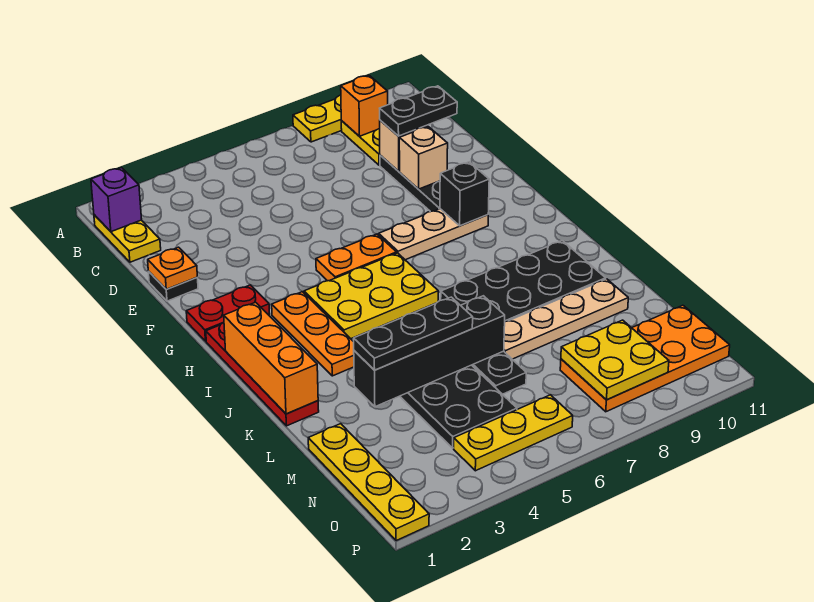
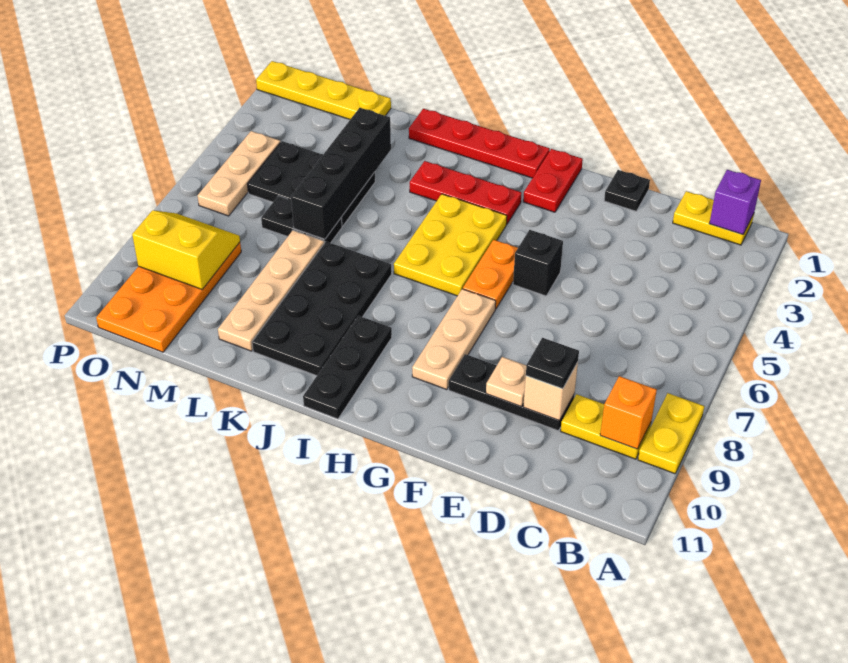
black plate D9:D10 level 3 -> black plate D9 level 3
orange plate E1 level 2 -> none
tan brick E9 level 2 -> tan plate E9 level 2
black brick G9 level 2 -> black brick F5 level 1
orange plate H3:J3 level 1 -> red plate H3:J3 level 1
orange brick I1:K1 level 2 -> none
black plate L3:L5 level 3 -> black plate I9:I11 level 1
yellow plate N8:O9 level 2 -> yellow slope N8:O9 level 2 top 9
yellow plate O4:O6 level 1 -> tan plate O4:O6 level 1

